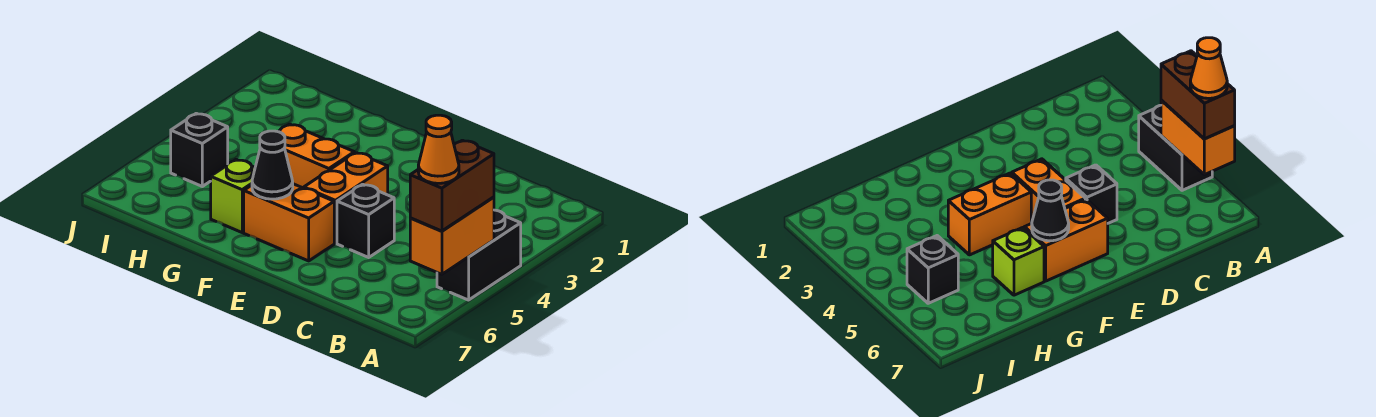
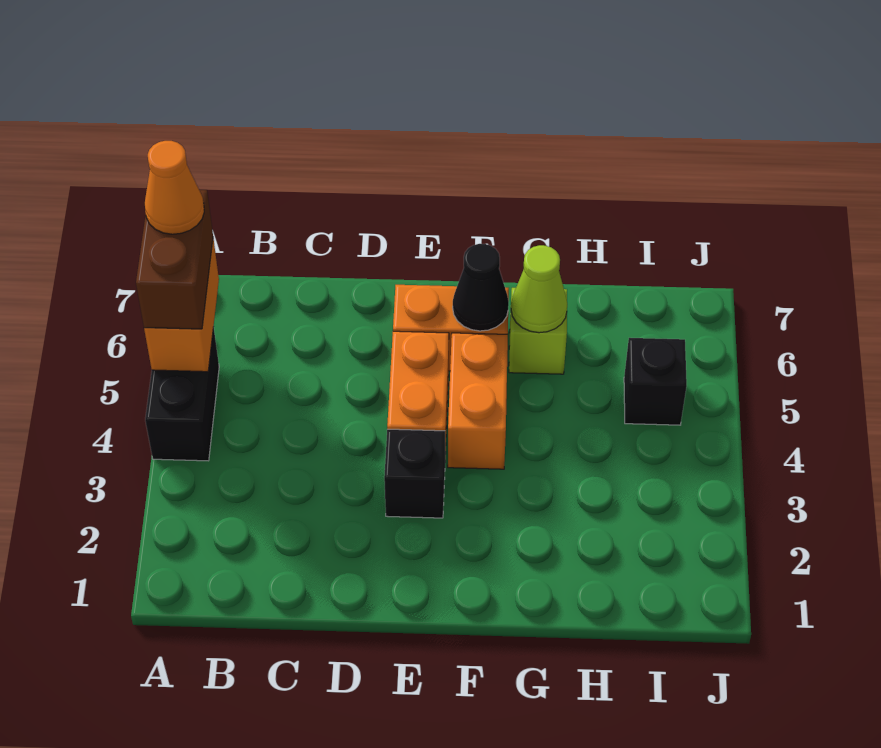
black brick D5 level 1 -> black brick E3 level 1
orange brick F4:G4 level 1 -> orange brick F4:F5 level 1
none -> lime cone G6 level 2

